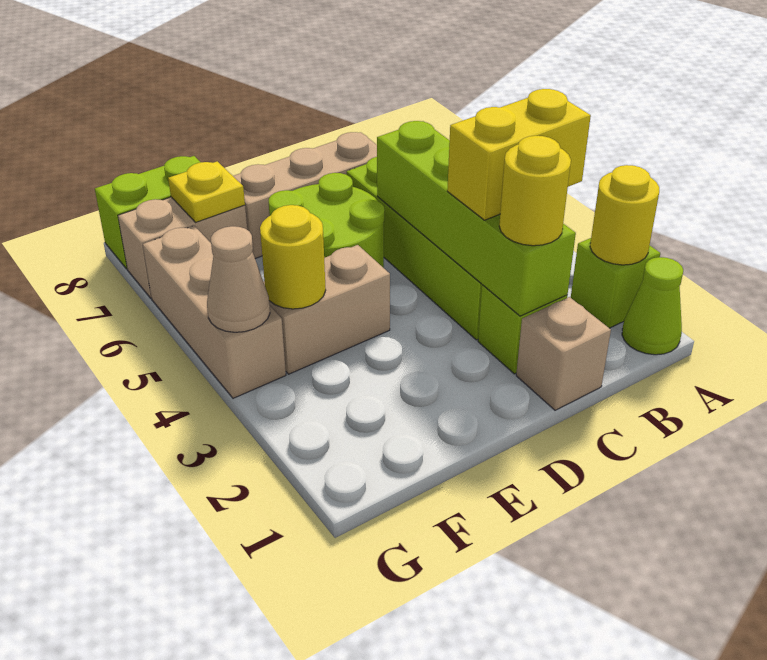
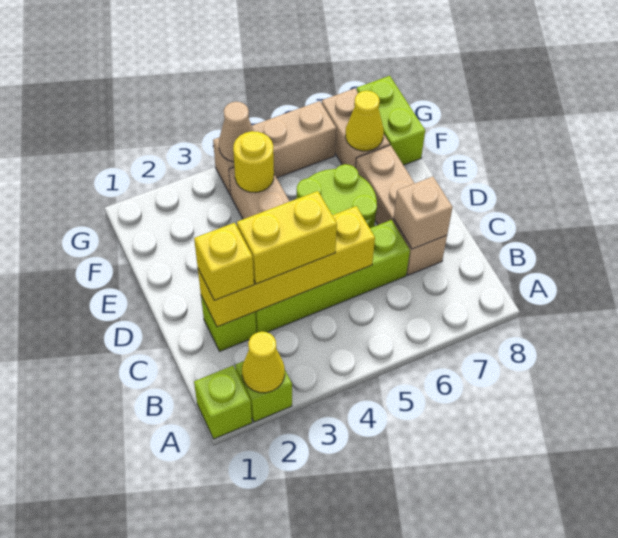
lime cone A1 level 1 -> lime brick A1 level 1
yellow round brick A2 level 2 -> yellow cone A2 level 2
yellow brick B3:C3 level 3 -> yellow brick C3:C4 level 3
tan brick C1 level 1 -> tan brick C7 level 2
lime brick C2:C5 level 2 -> yellow brick C2:C5 level 2
yellow round brick C2 level 3 -> yellow brick C2 level 3
yellow plate F7 level 2 -> yellow cone F7 level 2

